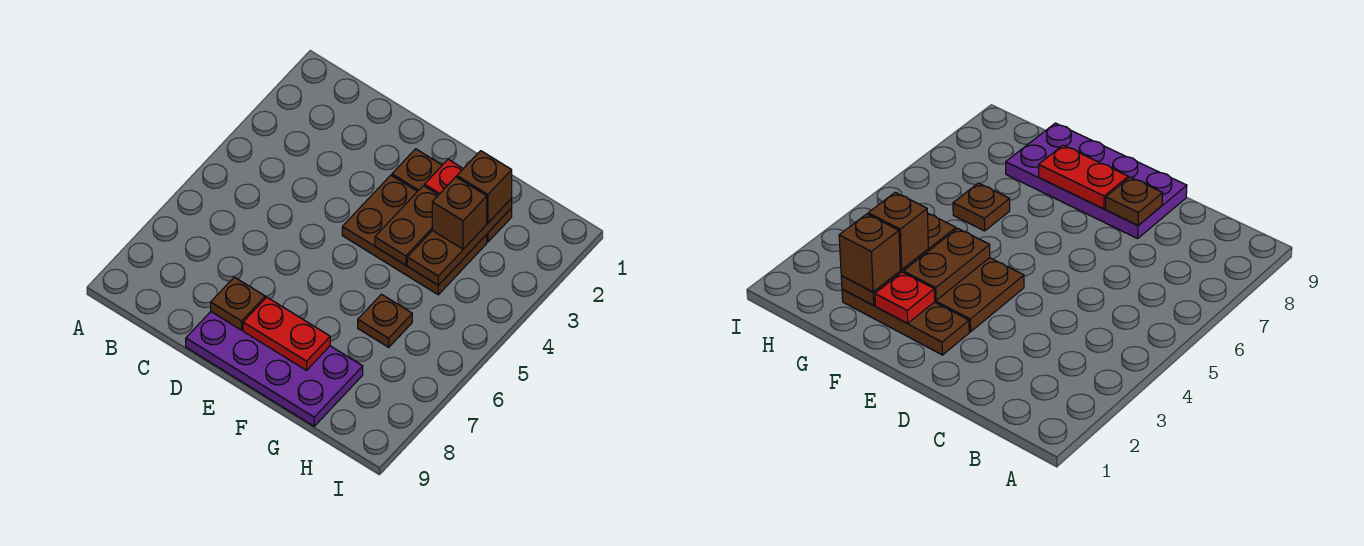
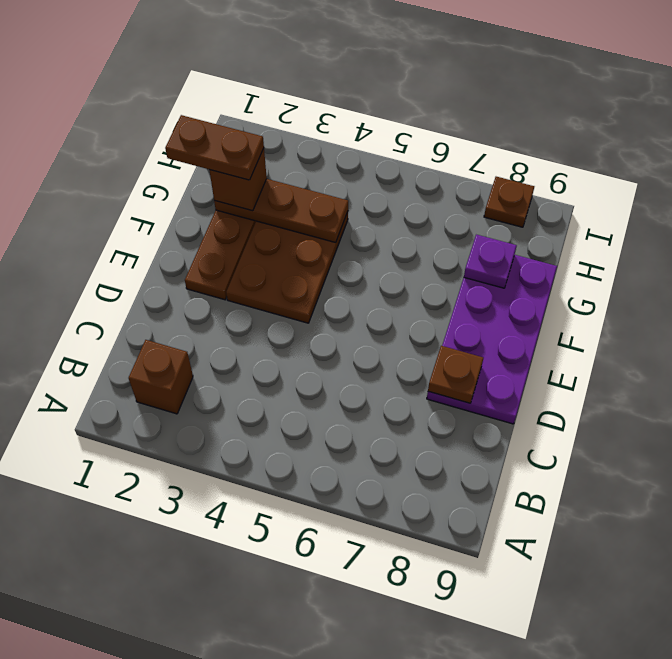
red plate E8:F8 level 2 -> none
red plate F2 level 2 -> none
brown plate F3:F4 level 2 -> brown plate G1:G2 level 4
brown brick G3 level 3 -> brown brick B2 level 1
brown plate G6 level 1 -> brown plate I8 level 1
none -> purple plate G8 level 2

